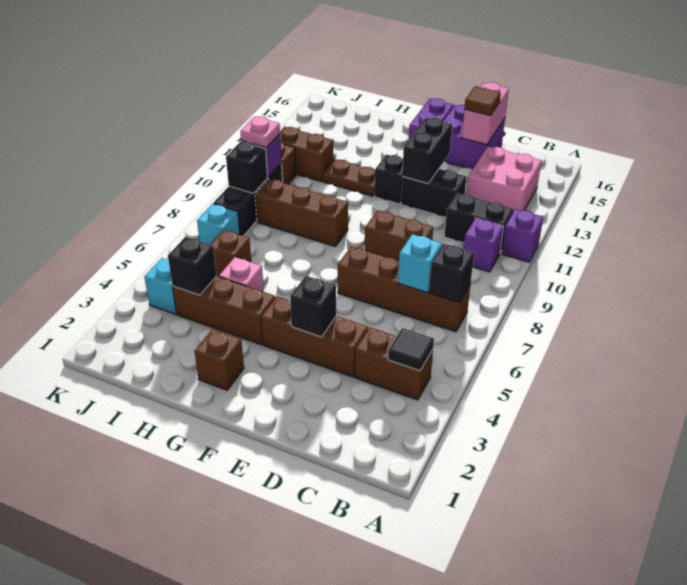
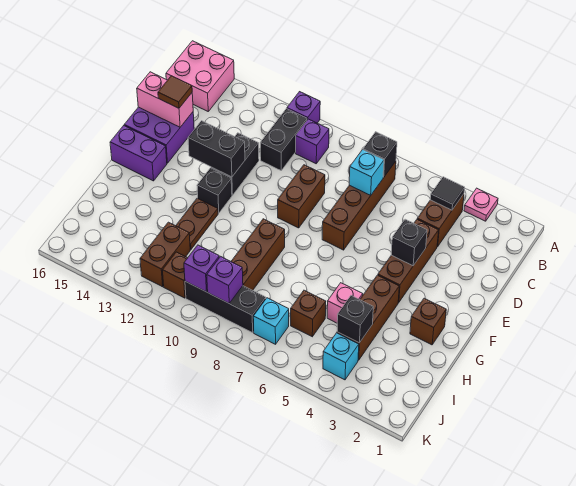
pink brick B13:C14 level 1 -> pink brick A15:B16 level 1
black brick J9 level 2 -> purple brick J9 level 2
pink plate J10 level 3 -> pink plate A3 level 1

